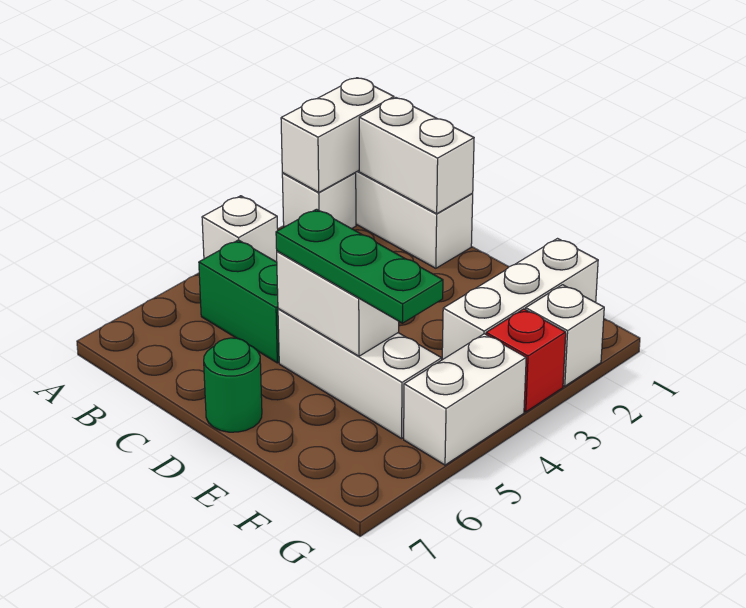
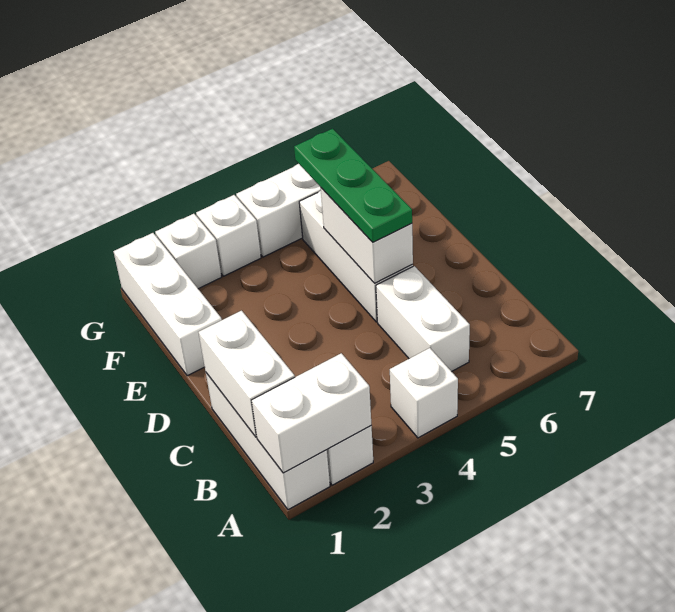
green brick B5:C5 level 1 -> white brick B5:C5 level 1
green round brick D7 level 1 -> none
white brick F1:F3 level 1 -> white brick E1:G1 level 1
red brick G3 level 1 -> white brick G3 level 1

